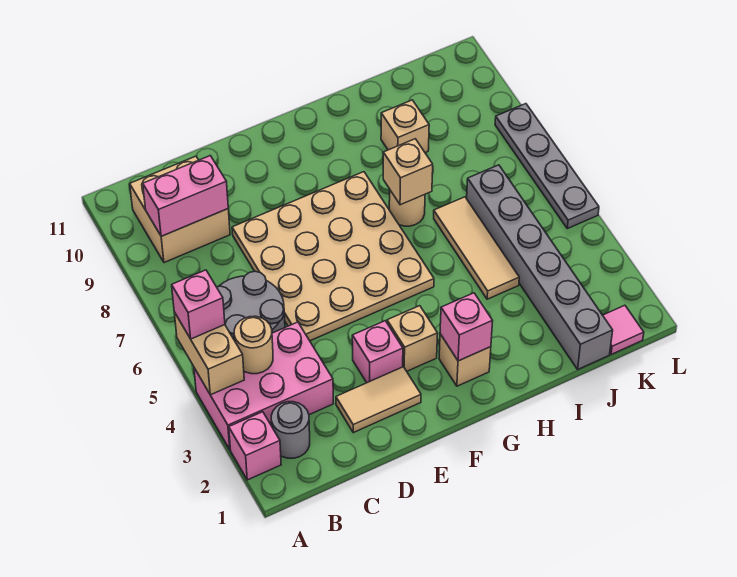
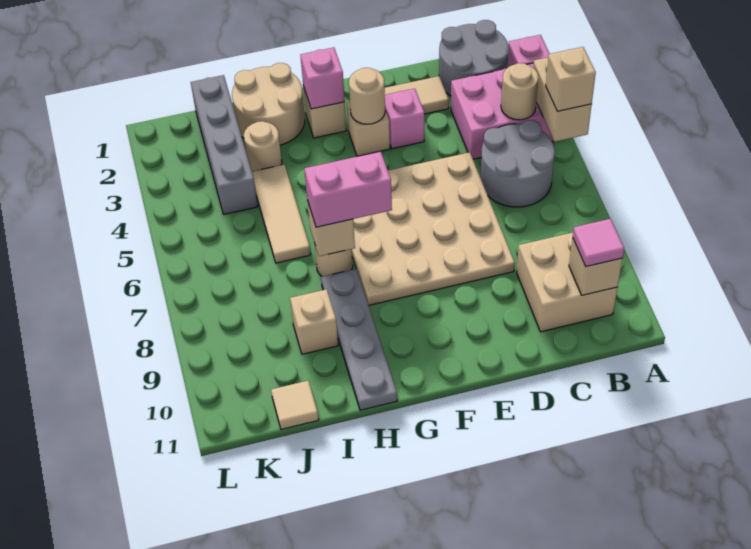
pink brick A5 level 3 -> tan brick A5 level 3
grey round brick B2 level 1 -> grey round brick B1:C2 level 1
pink brick B9:C9 level 2 -> pink brick G7:H7 level 3
none -> tan brick B10 level 2
none -> tan round brick F3 level 2
none -> tan round brick H1:I2 level 1
none -> tan round brick I3 level 1
grey brick J1:J6 level 1 -> grey brick J1:J4 level 1
none -> tan tile J11 level 1
pink tile K1 level 1 -> pink tile B10 level 3
grey plate L5:L8 level 1 -> grey plate H8:H11 level 1

